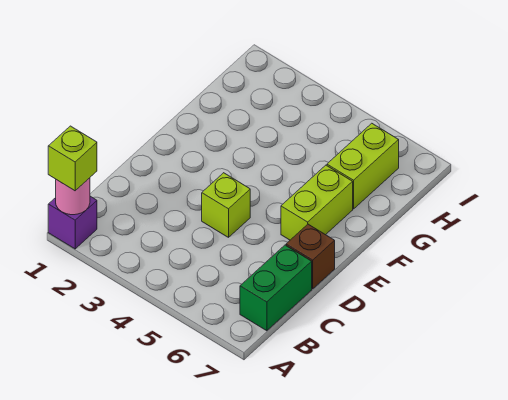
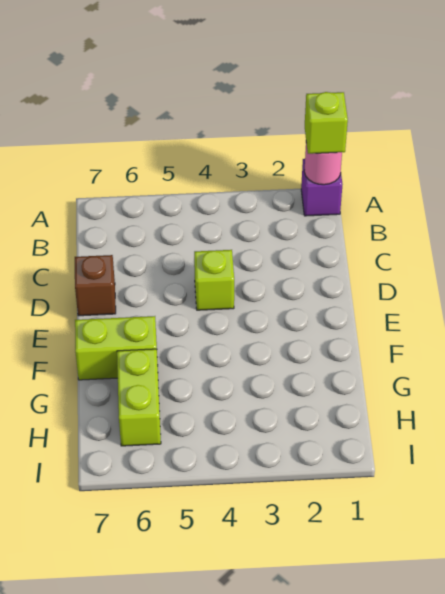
green brick B7:C7 level 1 -> none
lime brick E6:F6 level 1 -> lime brick F6:F7 level 1

